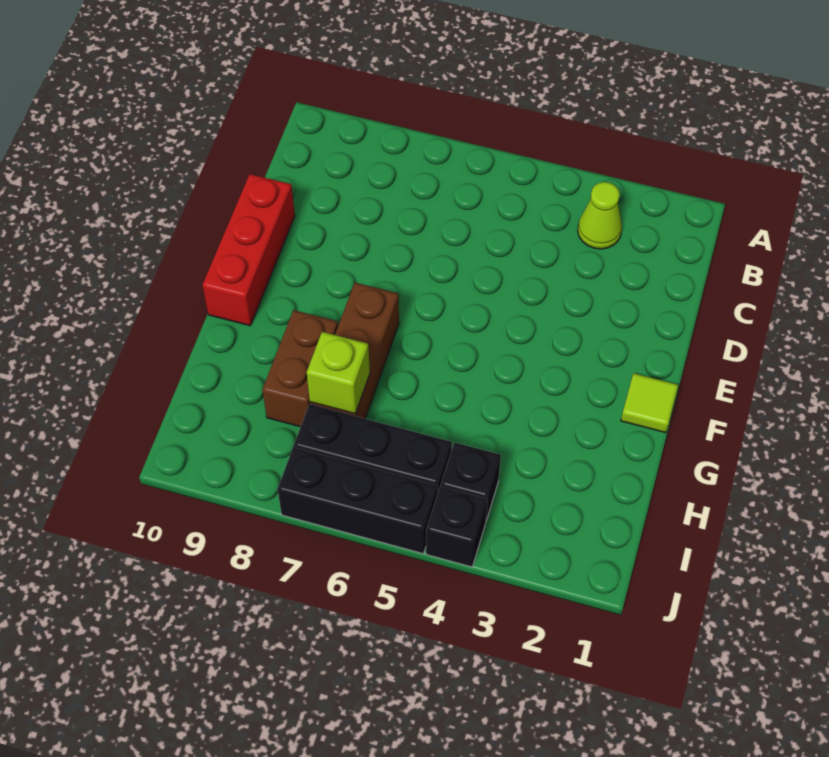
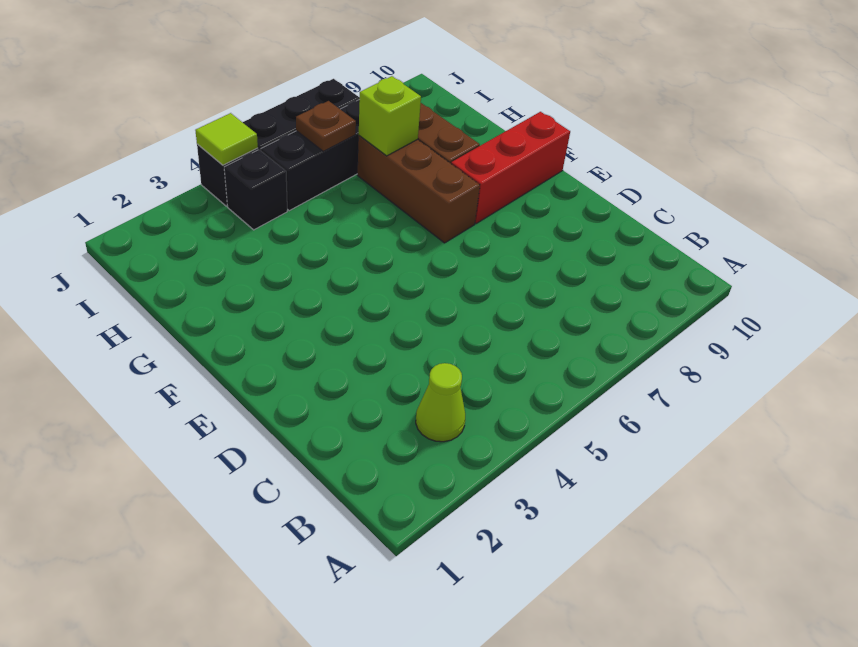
red brick D10:F10 level 1 -> red brick F8:F10 level 1
lime tile F1 level 1 -> lime tile J4 level 2
none -> brown plate I6 level 2

